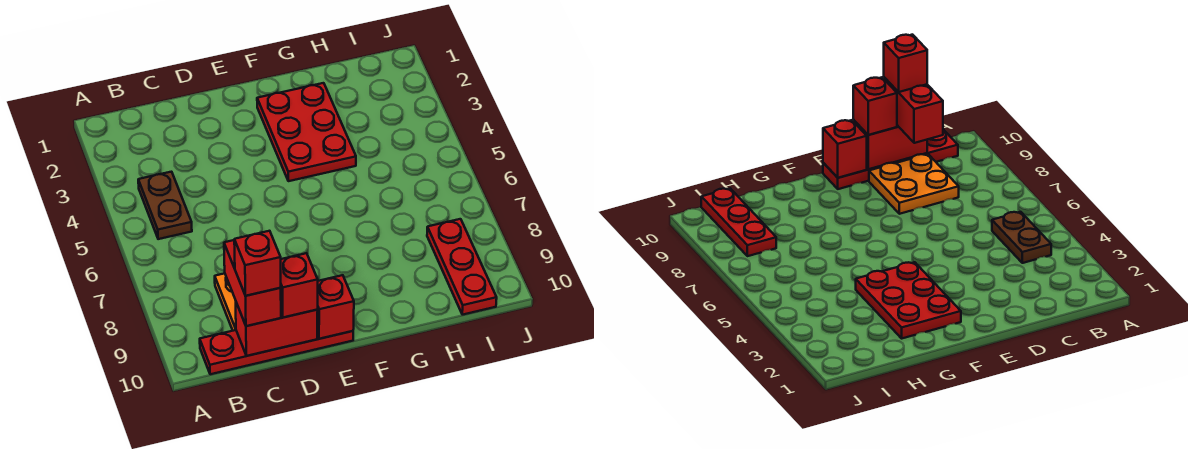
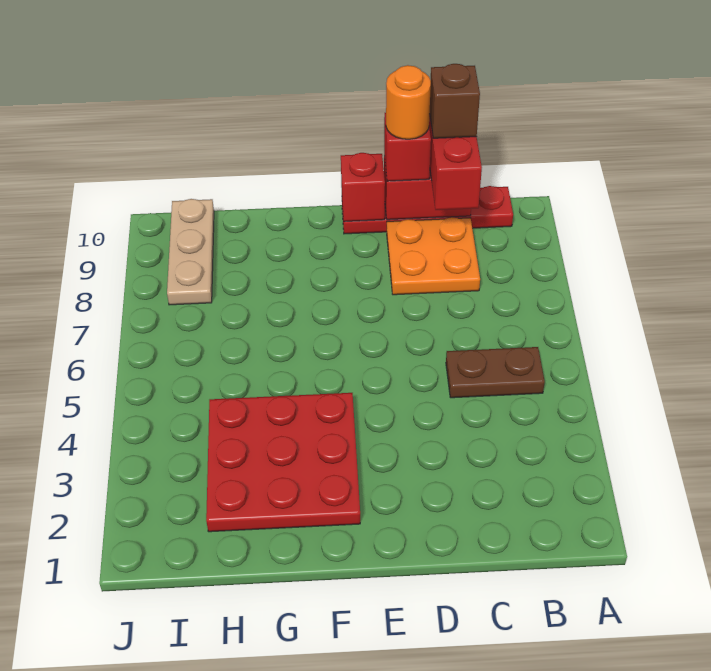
brown plate B4:B5 level 1 -> brown plate B5:C5 level 1
red brick C10 level 4 -> brown brick C10 level 4
none -> orange round brick D10 level 4
red plate F2:G4 level 1 -> red plate F2:H4 level 1
red plate I8:I10 level 1 -> tan plate I8:I10 level 1

